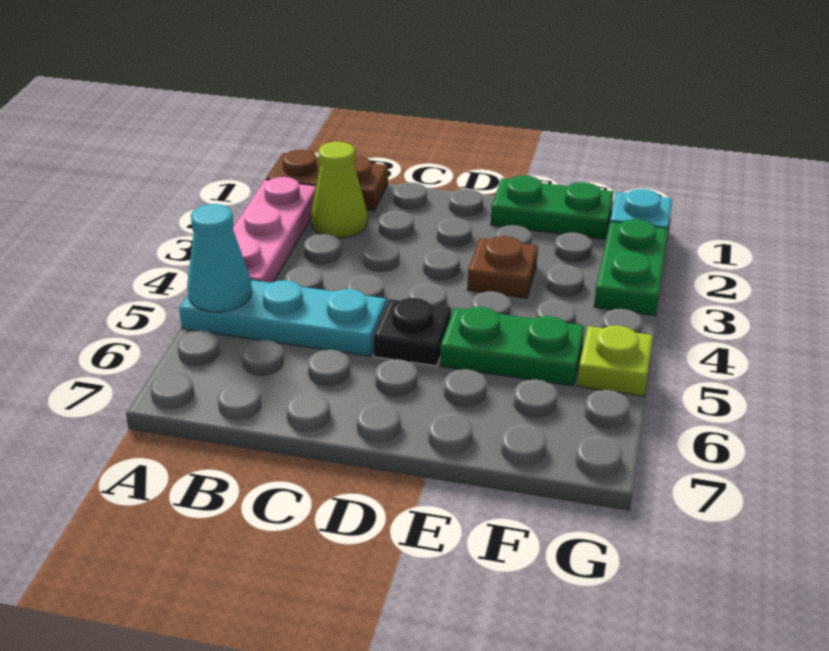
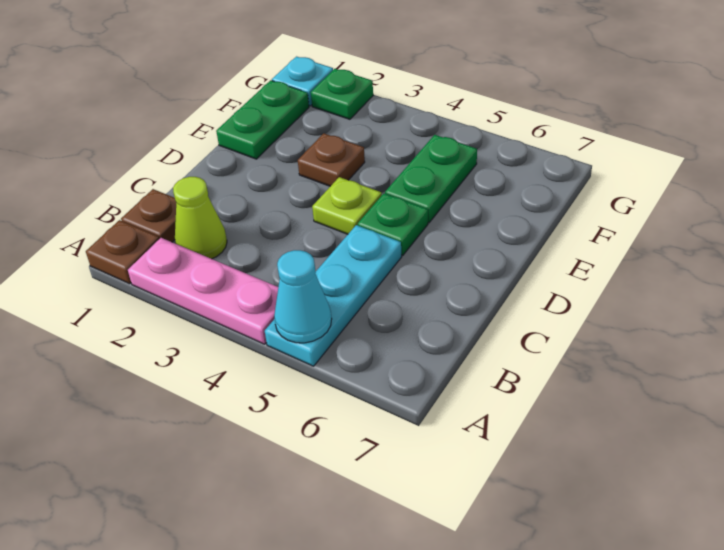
black plate D5 level 1 -> green plate D5 level 1
green plate G2:G3 level 1 -> green plate G2 level 1
lime plate G5 level 1 -> lime plate D4 level 1

